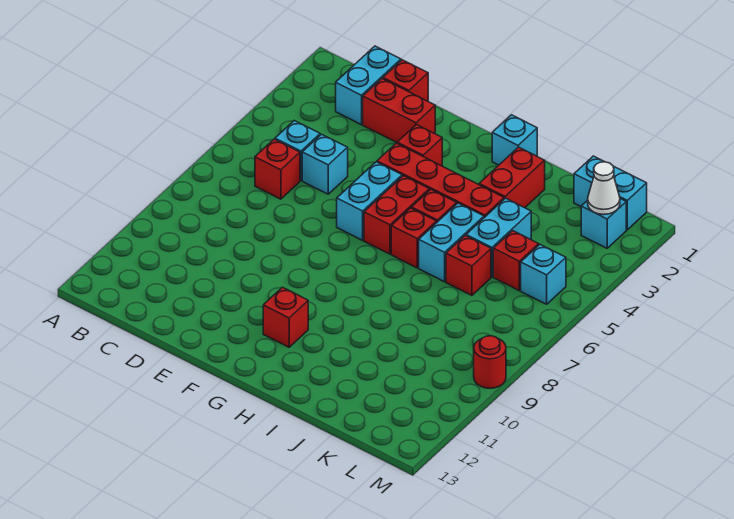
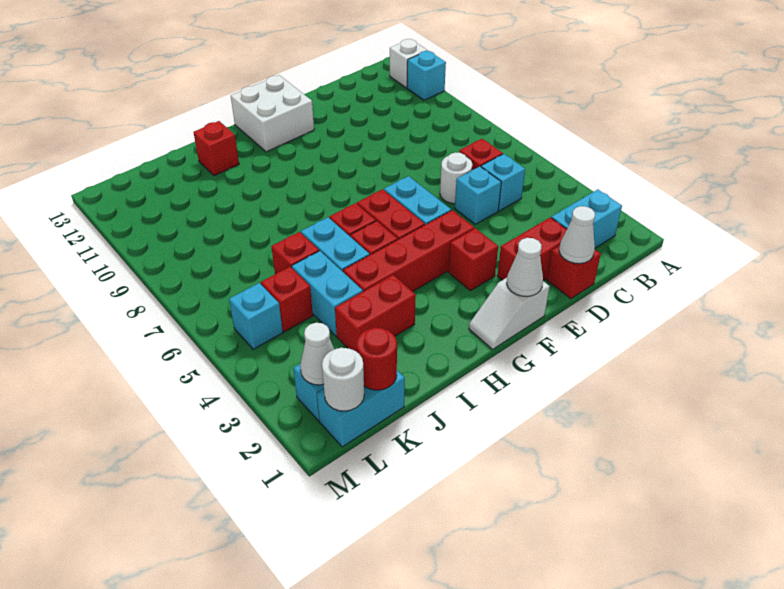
none -> white brick A12 level 1
cyan brick C1:C2 level 1 -> cyan brick B2:C2 level 1
none -> white cone D1 level 2
none -> white round brick D6 level 1
none -> white slope F1:G1 level 1 top F
none -> white cone F1 level 2
none -> white brick F12:G13 level 1
red brick G11 level 1 -> red brick I12 level 1
cyan brick H1 level 1 -> cyan brick A11 level 1
red brick I2:I3 level 1 -> red brick I3:J3 level 1
none -> white round brick L1 level 2
red round brick M9 level 1 -> red round brick K1 level 2

